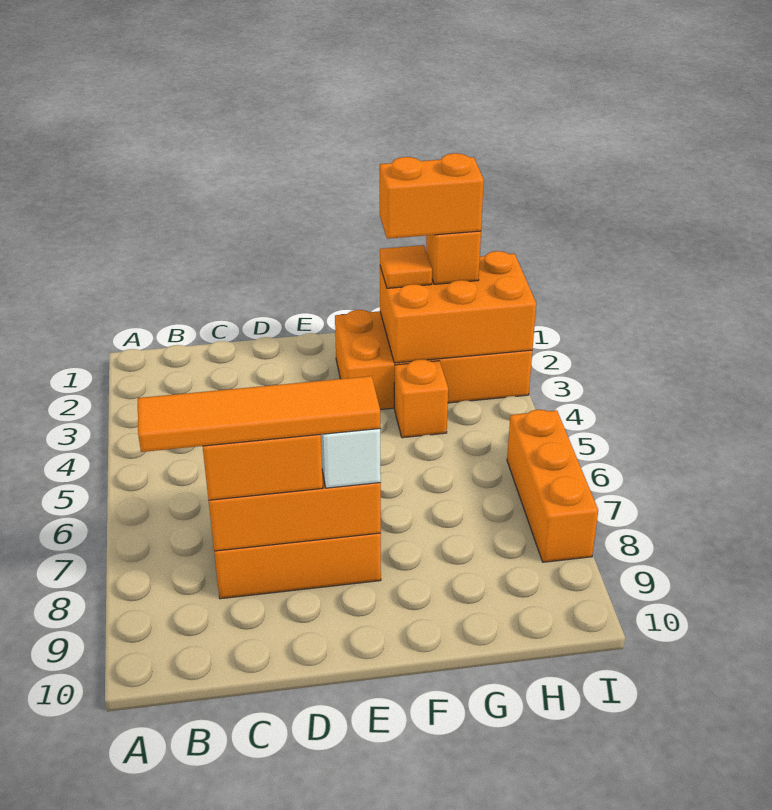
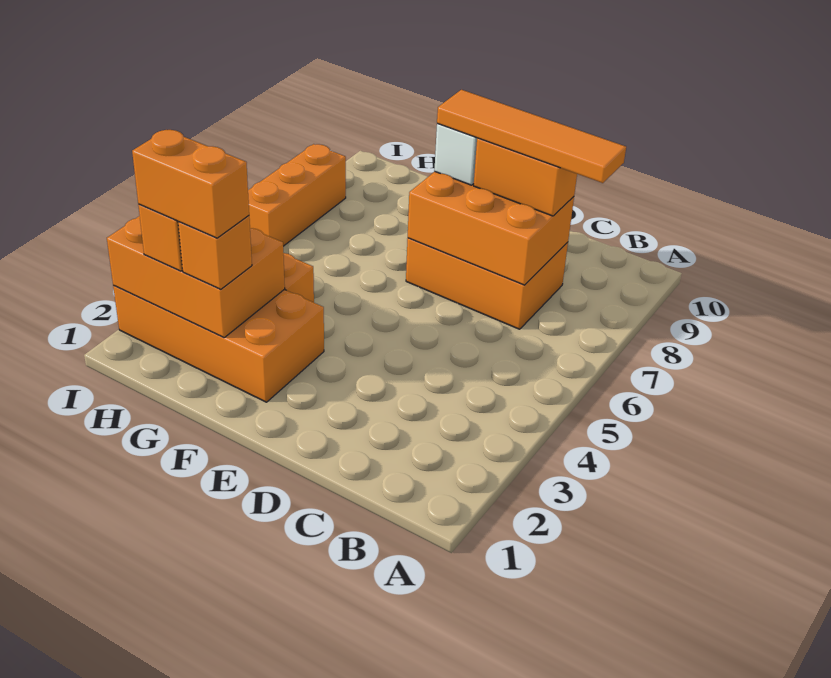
orange tile G2 level 3 -> orange brick G2 level 3

